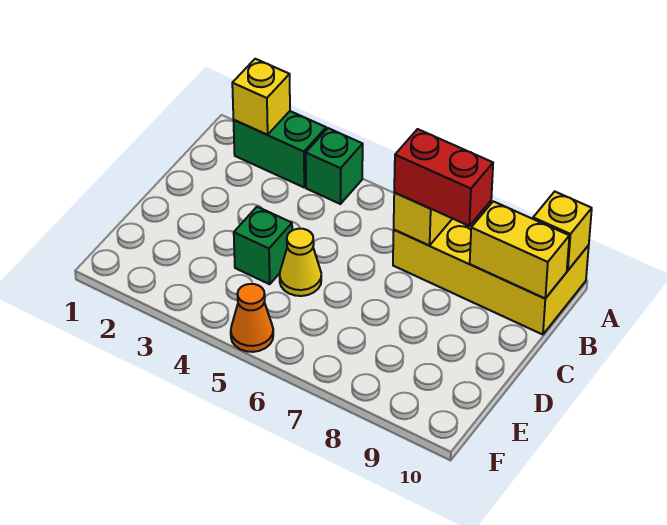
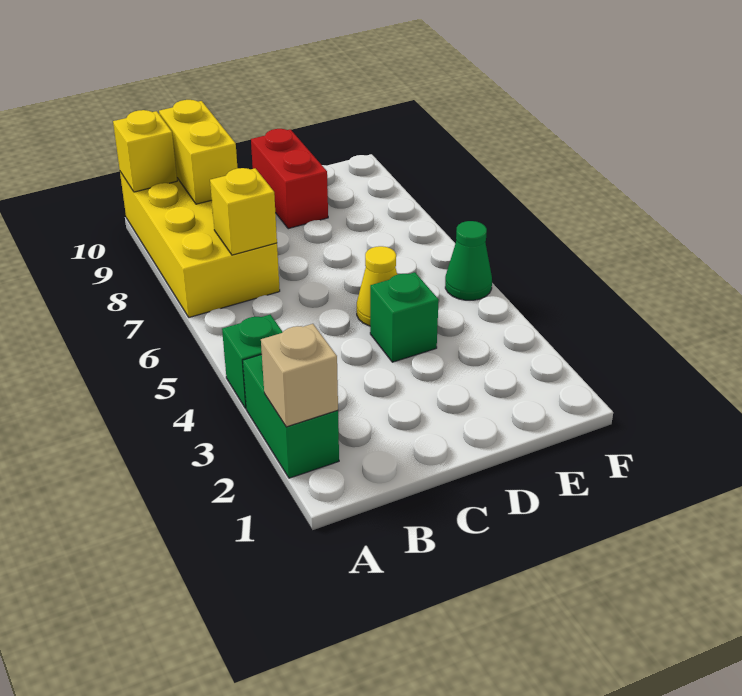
yellow brick A2 level 2 -> tan brick A2 level 2
red brick B7:B8 level 3 -> red brick D9:D10 level 1
orange cone F5 level 1 -> green cone F5 level 1

